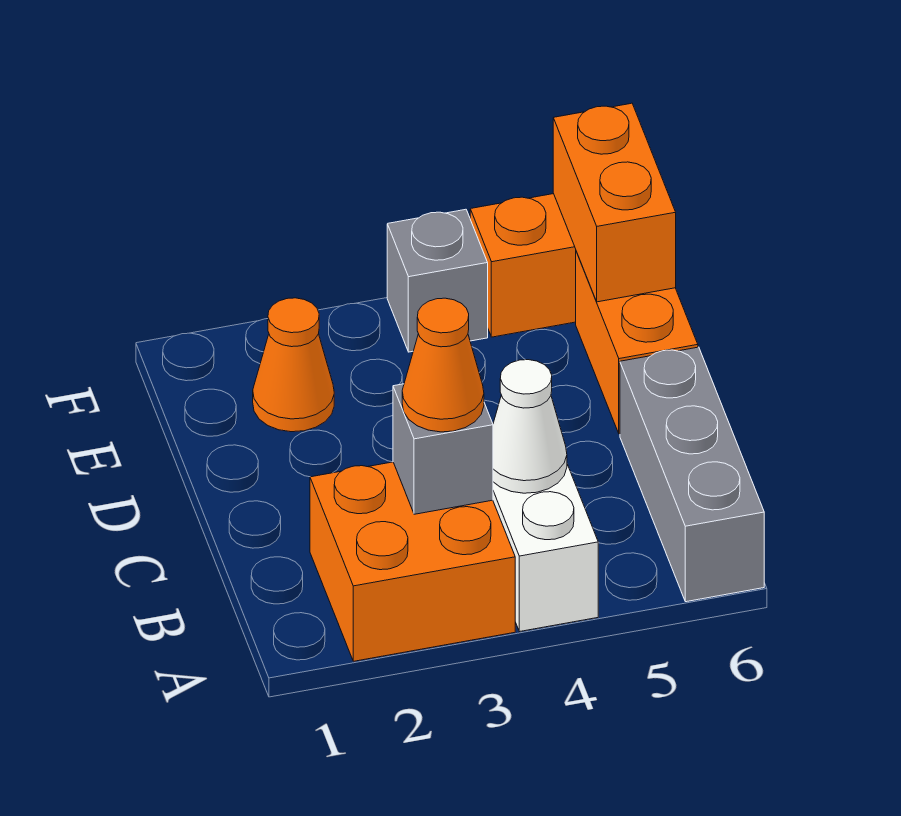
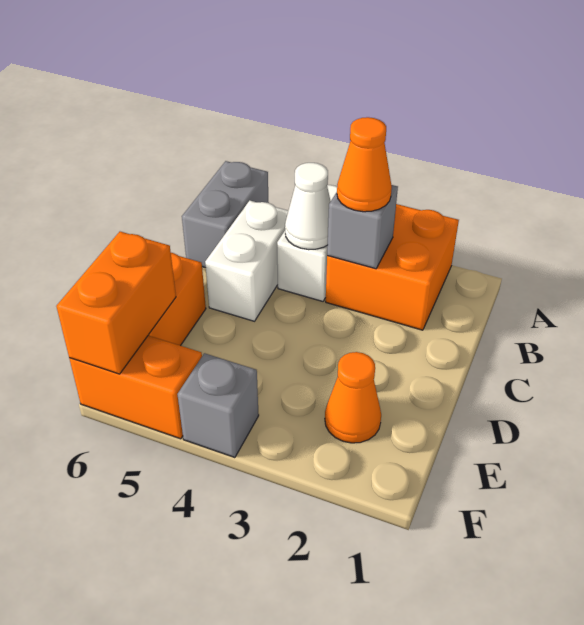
grey brick A6:C6 level 1 -> grey brick A6:B6 level 1
none -> white brick B5:C5 level 1

